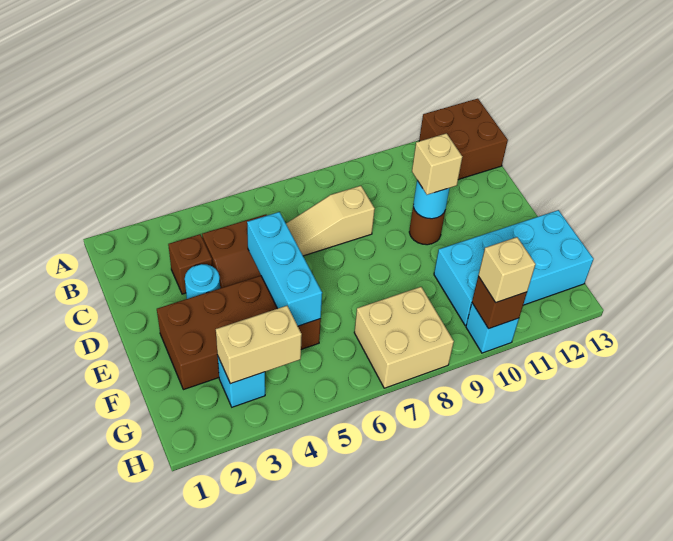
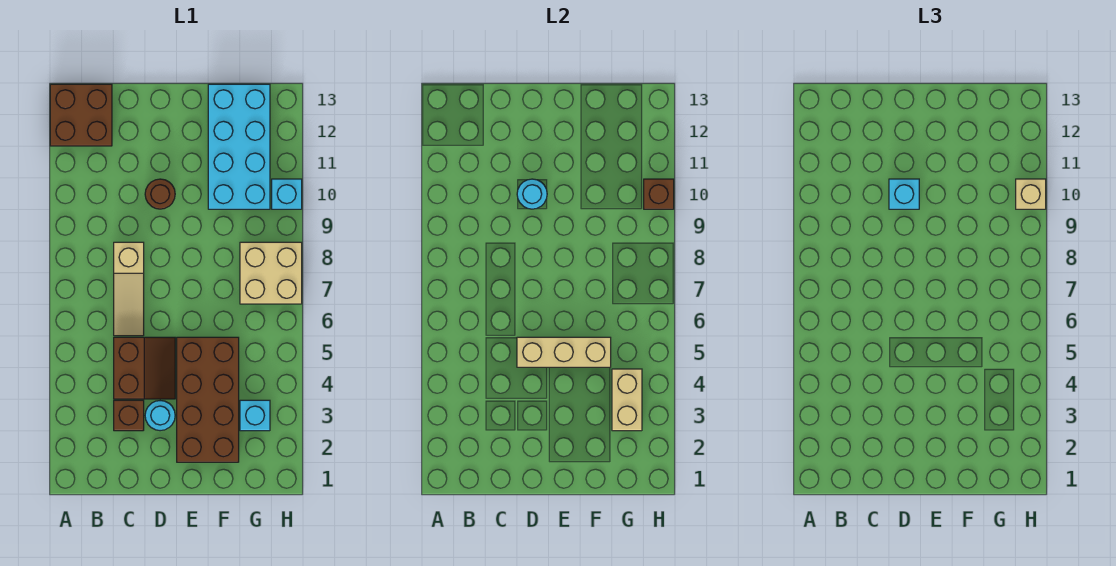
cyan brick D5:F5 level 2 -> tan brick D5:F5 level 2
tan brick D10 level 3 -> cyan brick D10 level 3

